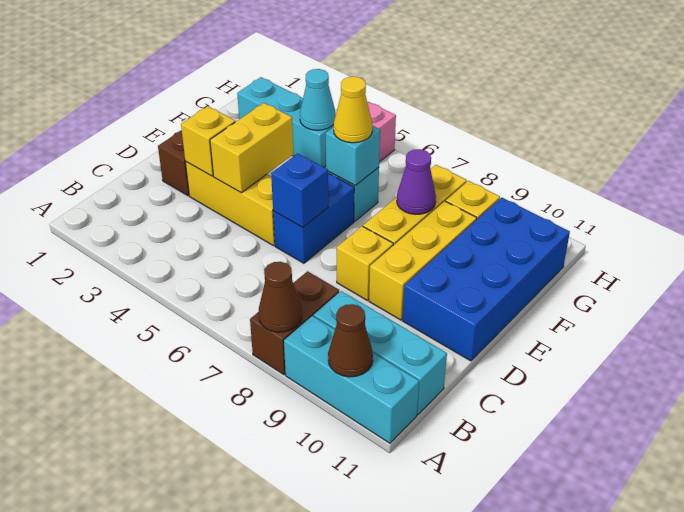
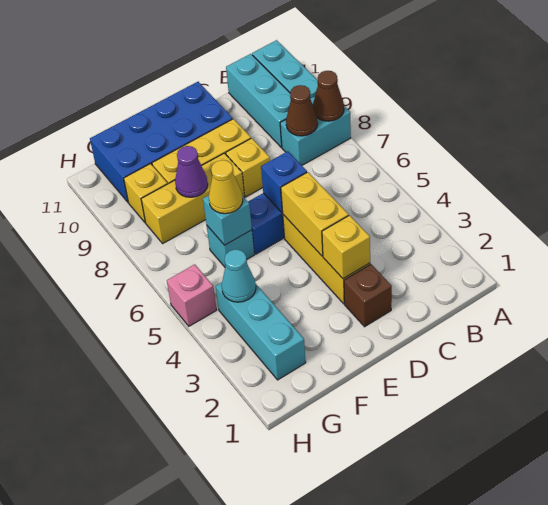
brown brick A8:B8 level 1 -> cyan brick A8:B8 level 1
brown cone A10 level 2 -> brown cone B8 level 2
yellow brick D4:E4 level 2 -> yellow brick D4:D5 level 2

